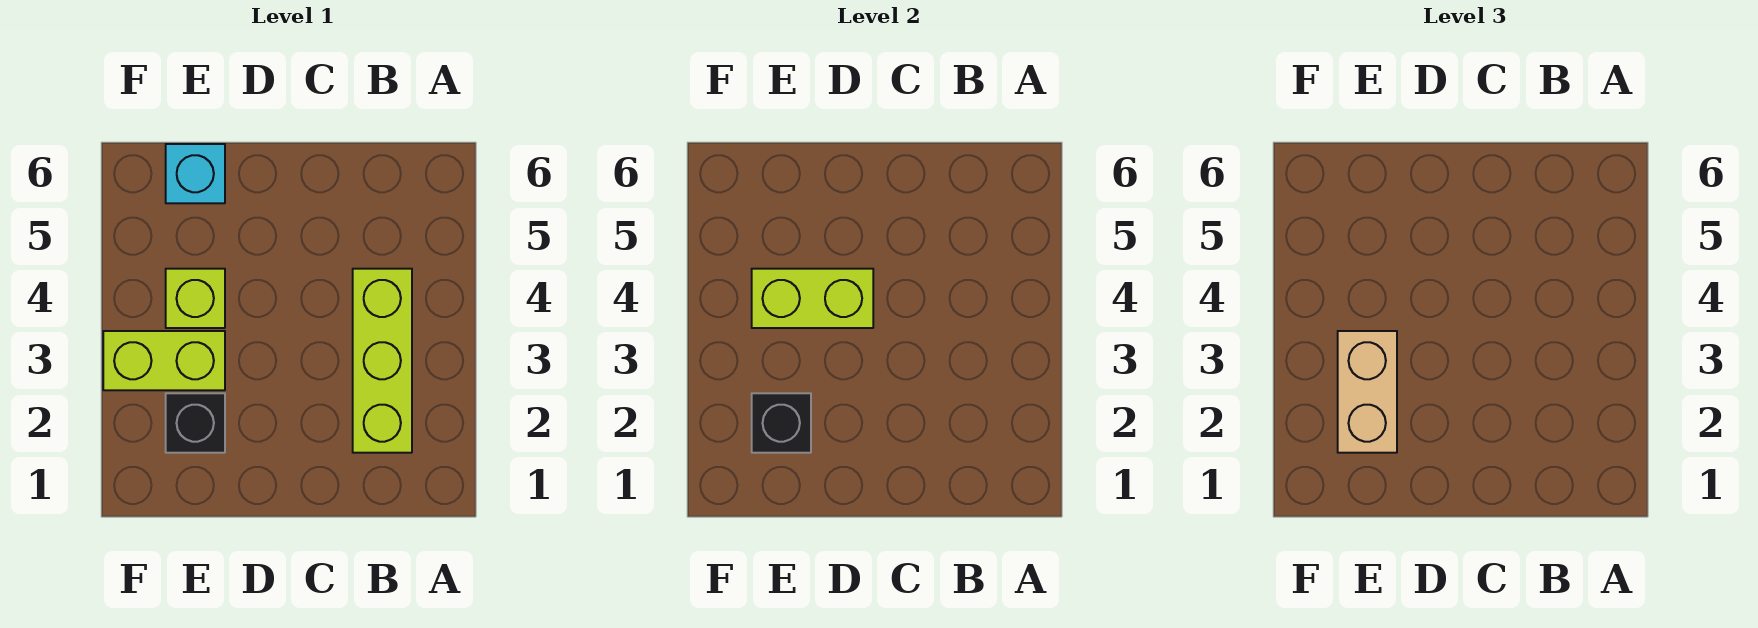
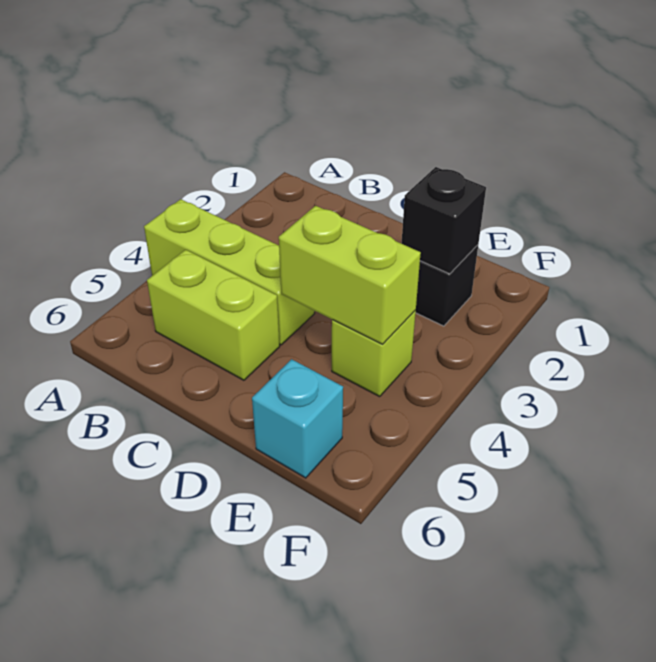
lime brick B2:B4 level 1 -> lime brick A4:C4 level 1
tan brick E2:E3 level 3 -> none
lime brick E3:F3 level 1 -> lime brick B5:C5 level 1

